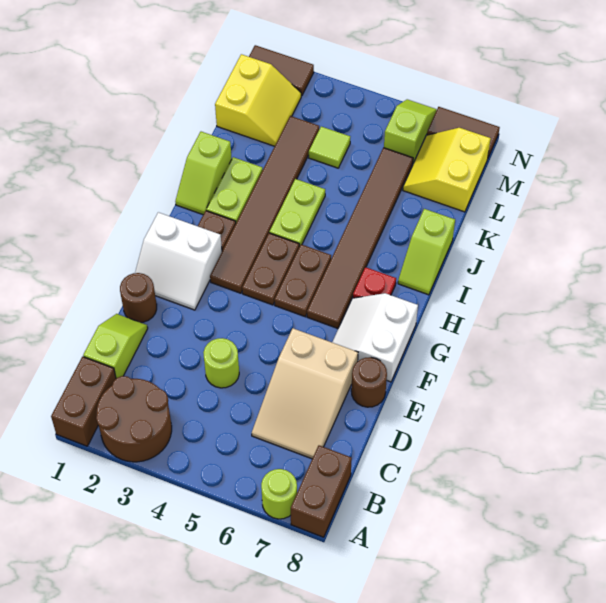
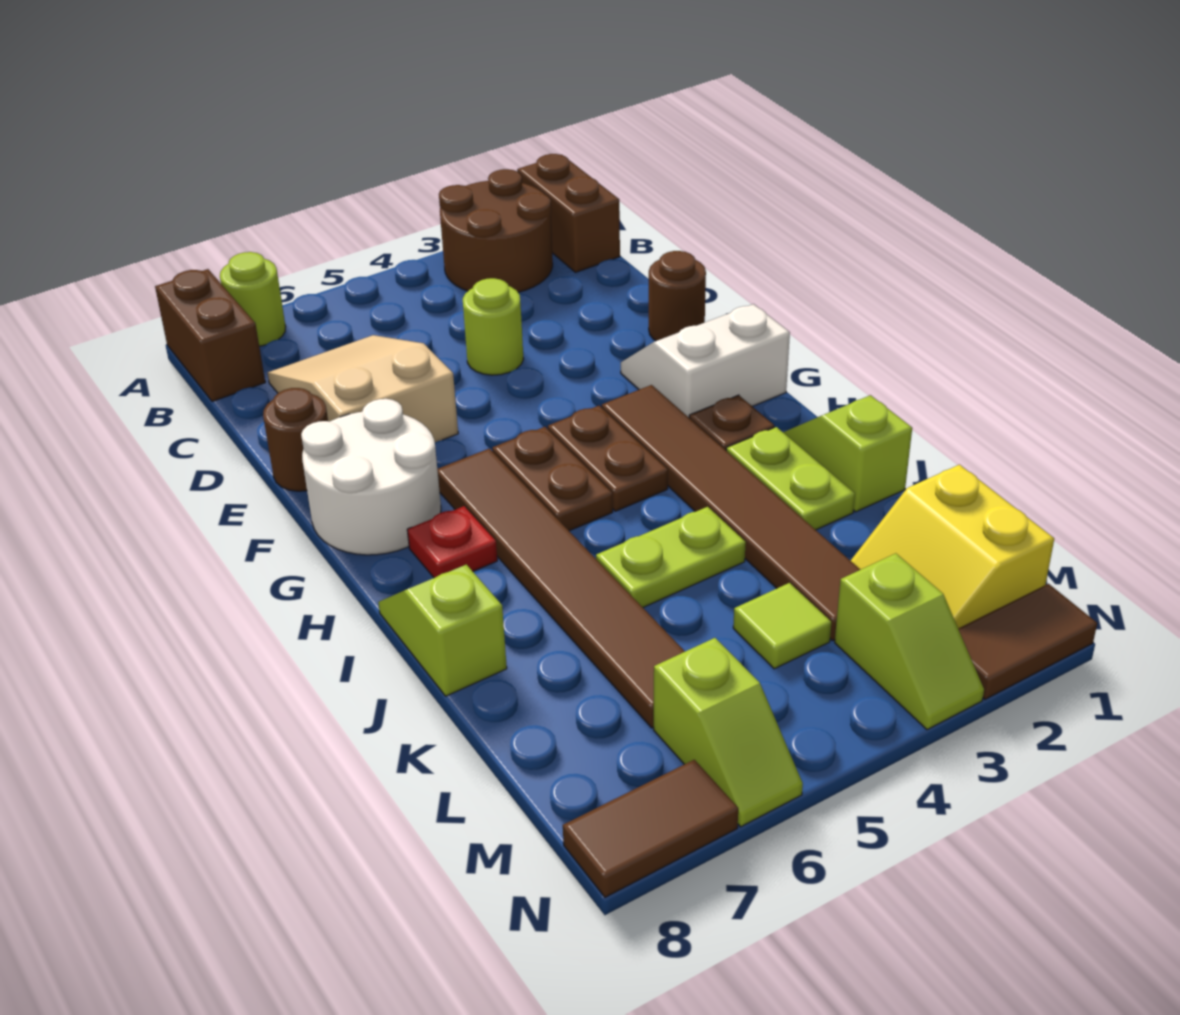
lime slope C1:D1 level 1 top C -> lime slope M3:N3 level 1 top M
white slope F7:G8 level 1 top 8 -> white round brick F7:G8 level 1
lime plate I4:J4 level 1 -> lime plate J4:J5 level 1
yellow slope L7:M8 level 1 top 8 -> none

